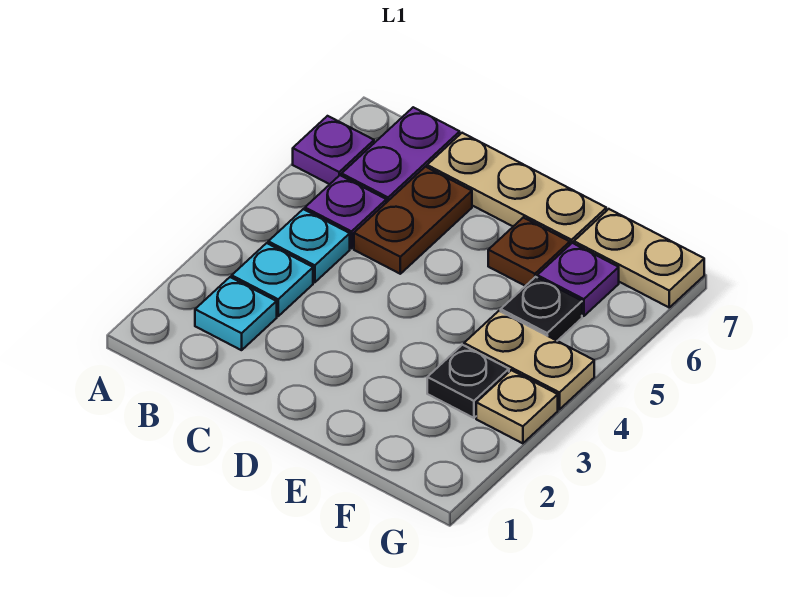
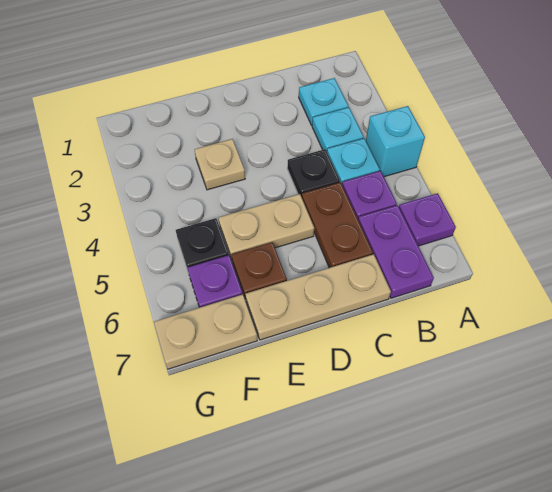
none -> cyan brick A4 level 1
black plate F3 level 1 -> black plate C4 level 1
tan plate F4:G4 level 1 -> tan plate D5:E5 level 1
tan plate G3 level 1 -> tan plate E3 level 1

